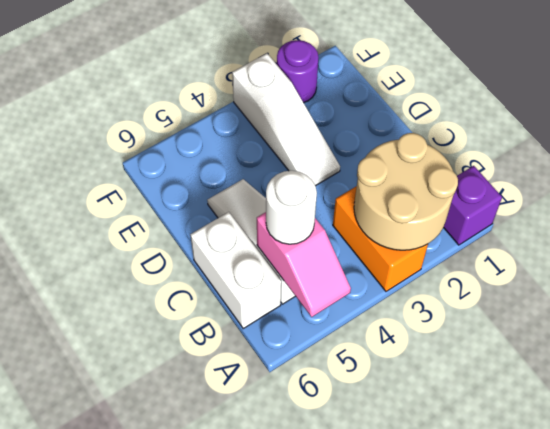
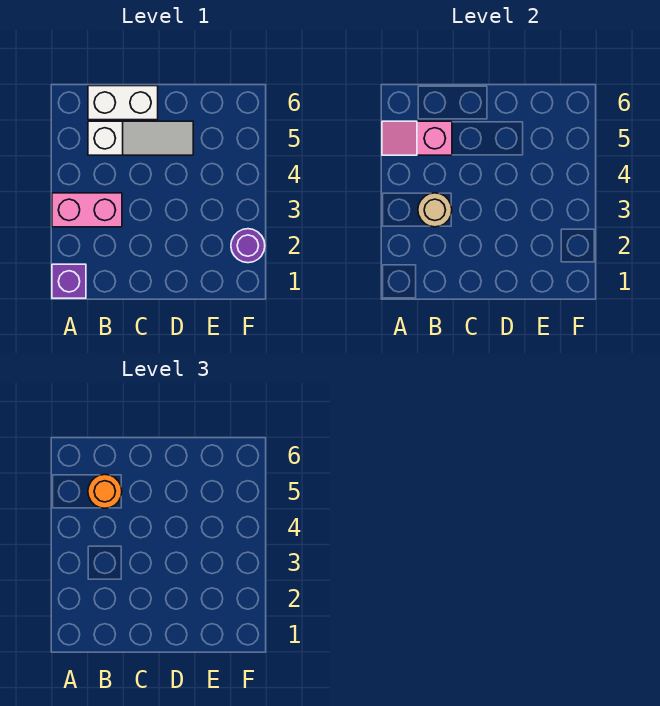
tan round brick A2:B3 level 2 -> tan round brick B3 level 2
orange brick A3:B3 level 1 -> pink brick A3:B3 level 1
white round brick B5 level 3 -> orange round brick B5 level 3
white slope D3:F3 level 1 top F -> none

